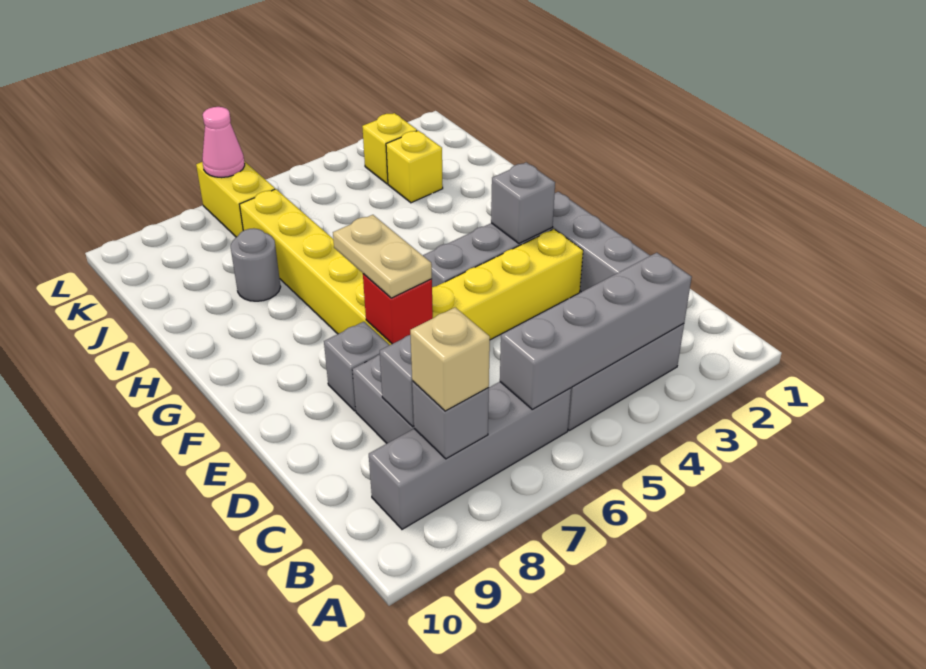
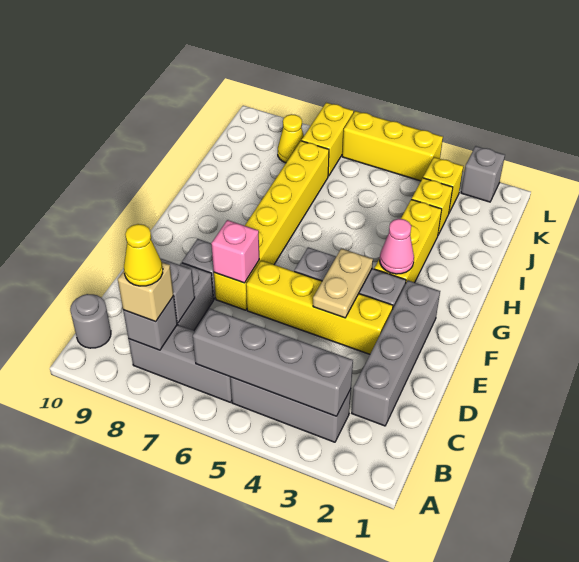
grey brick B6:B9 level 1 -> grey brick B6:B8 level 1
none -> yellow cone B8 level 4
red brick E7 level 2 -> pink brick E7 level 2
tan plate E7:F7 level 3 -> tan plate E4:F4 level 2
grey brick F3 level 2 -> grey brick L2 level 1
none -> yellow brick G3:I3 level 1
grey round brick I8 level 1 -> grey round brick B10 level 1
none -> yellow cone K8 level 1
none -> yellow brick L4:L6 level 1
pink cone L7 level 2 -> pink cone G3 level 2

